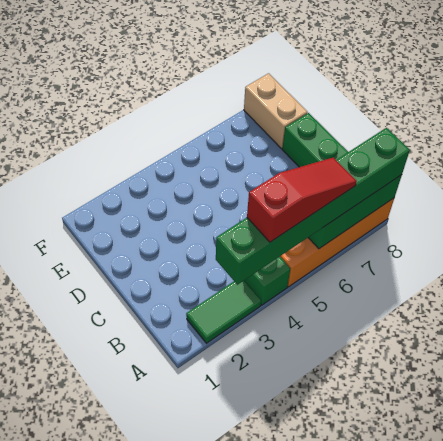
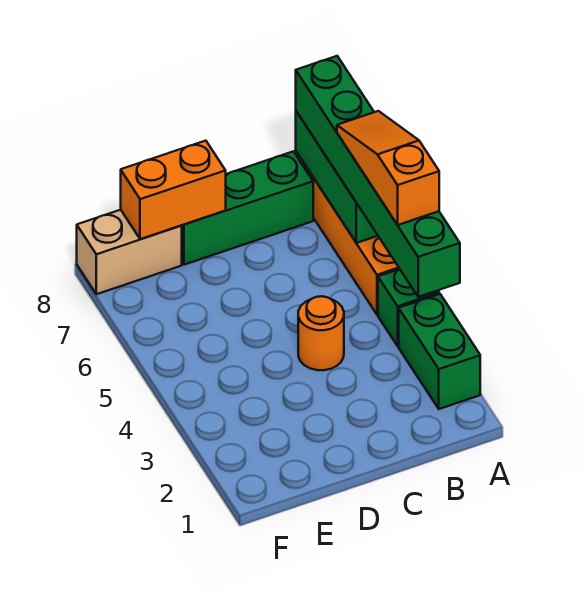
green tile A2:A3 level 1 -> green brick A2:A3 level 1
red slope A4:A6 level 4 top 4 -> orange slope A4:A6 level 4 top 4
none -> orange round brick C4 level 1
none -> orange brick D8:E8 level 2

